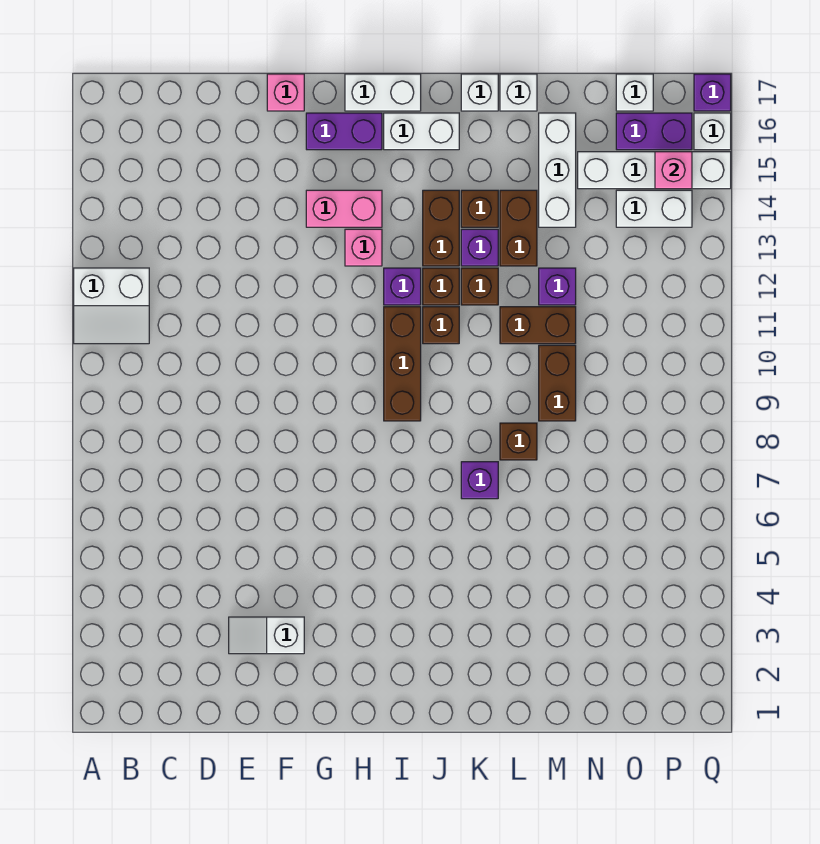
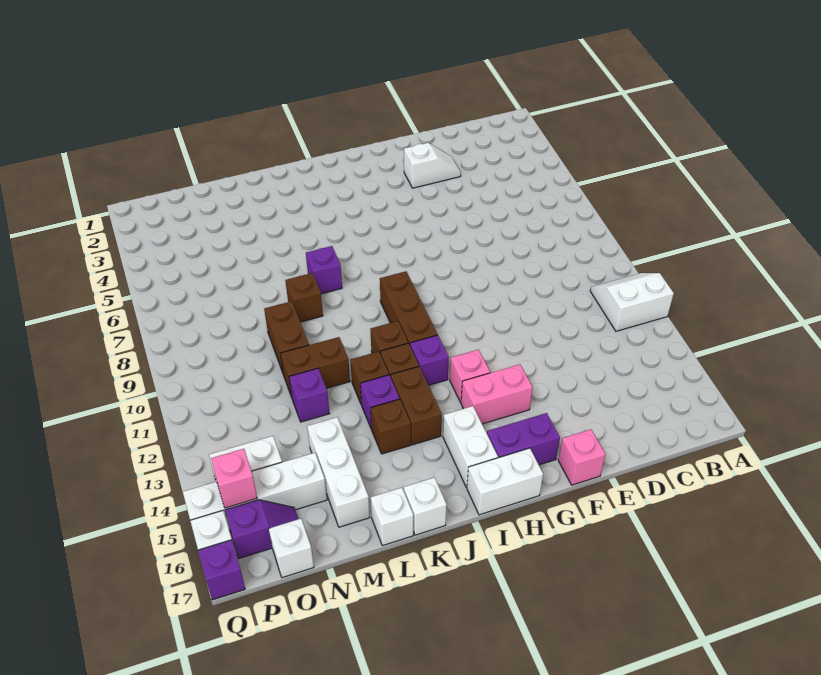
white brick I16:J16 level 1 -> white brick I15:I16 level 1
brown brick L13:L14 level 1 -> none
purple brick O16:P16 level 1 -> purple slope O16:P16 level 1 top P

